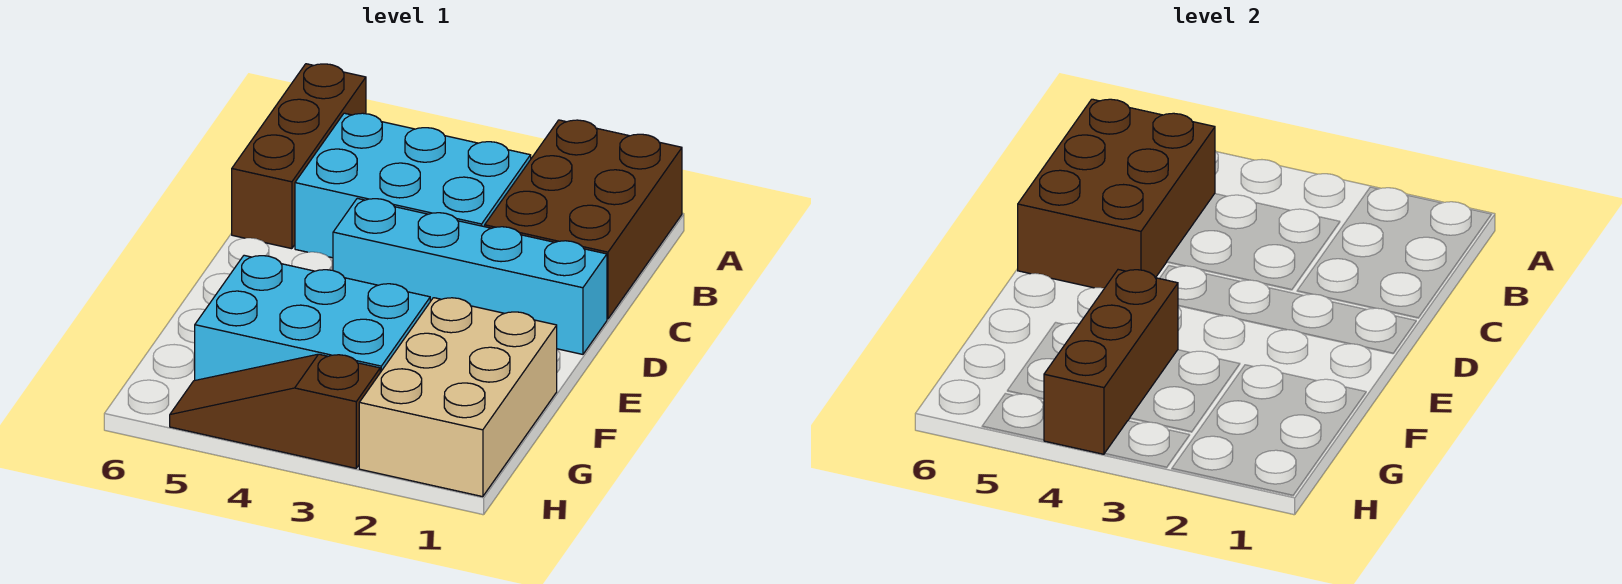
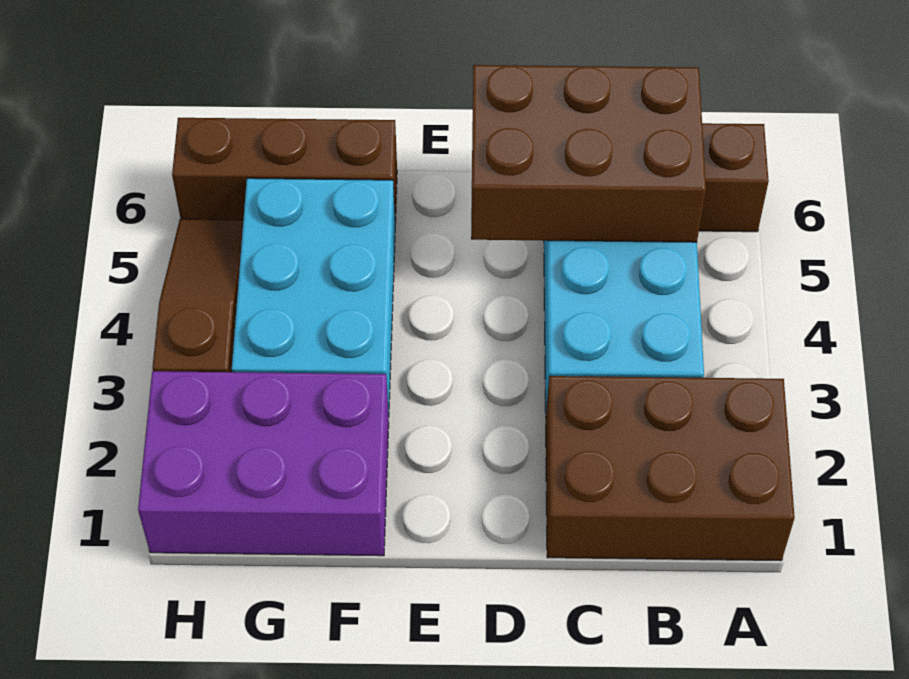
cyan brick D1:D4 level 1 -> none
tan brick F1:H2 level 1 -> purple brick F1:H2 level 1
brown brick F4:H4 level 2 -> brown brick F6:H6 level 1

